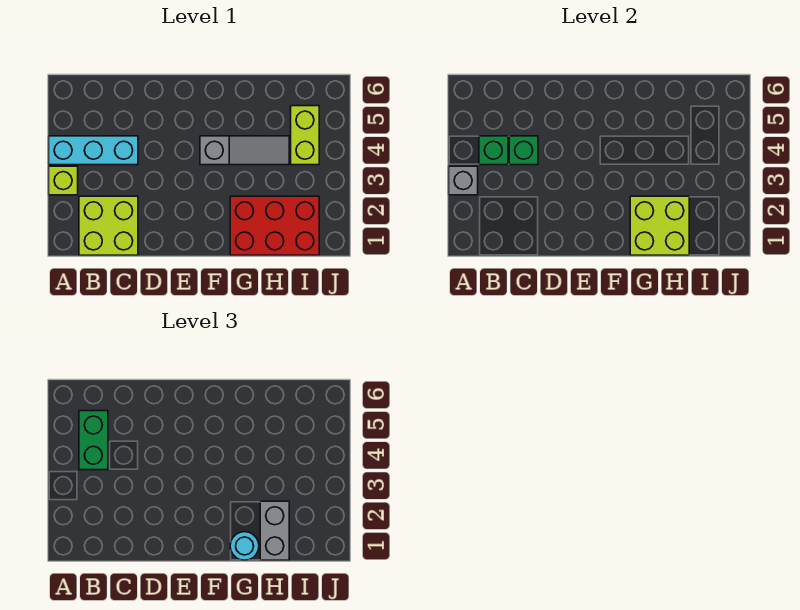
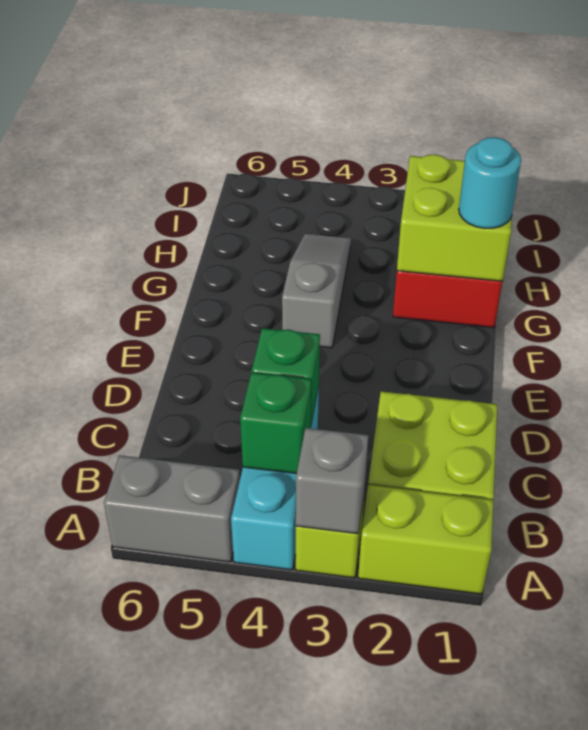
green brick B4:B5 level 3 -> none
grey brick H1:H2 level 3 -> grey brick A5:A6 level 1
lime brick I4:I5 level 1 -> lime brick A1:A2 level 1

